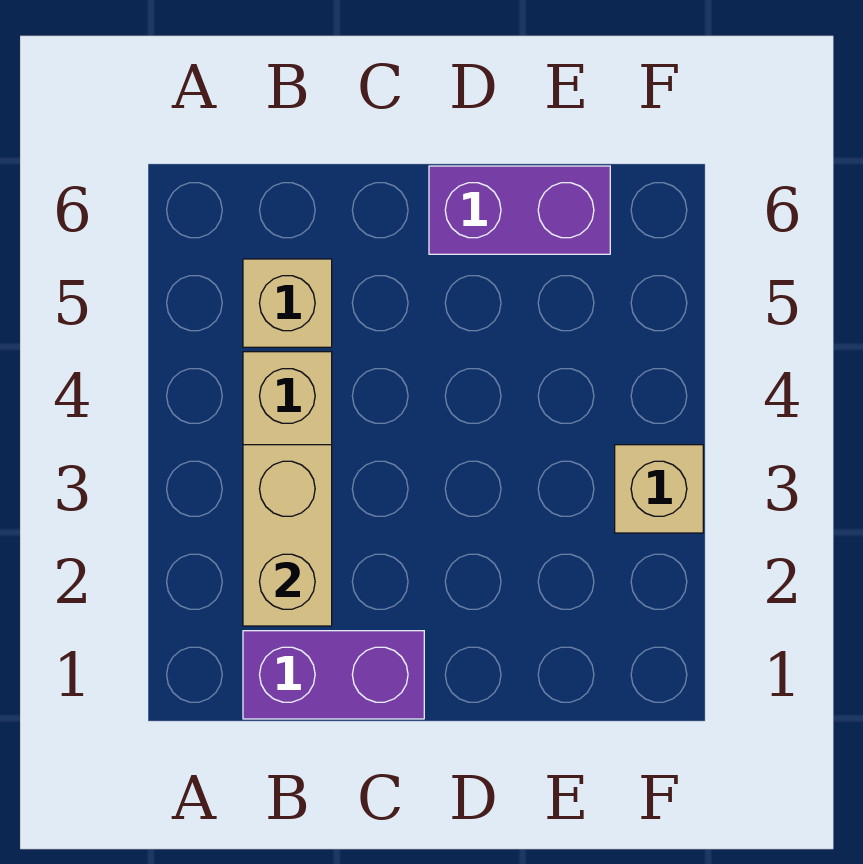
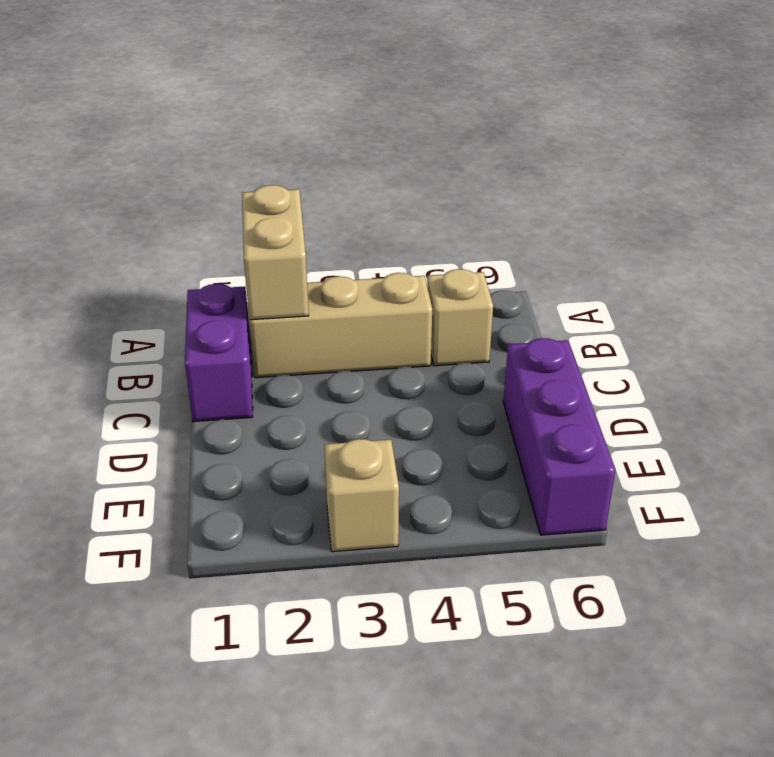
tan brick B2:B3 level 2 -> tan brick A2:B2 level 2
purple brick D6:E6 level 1 -> purple brick D6:F6 level 1

